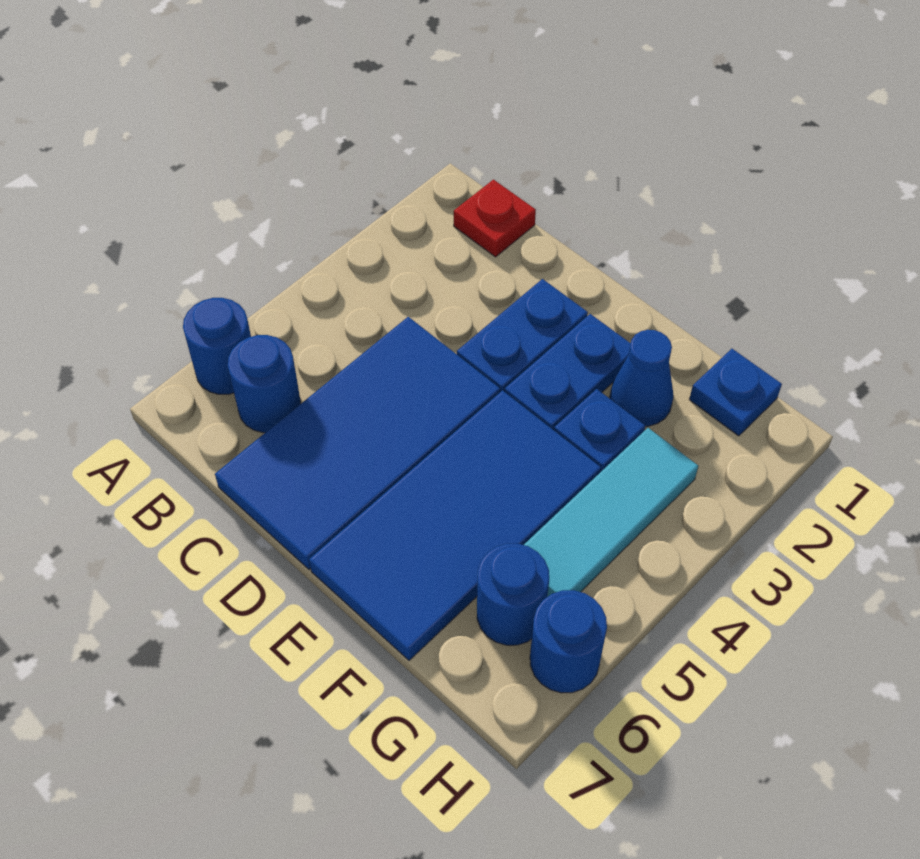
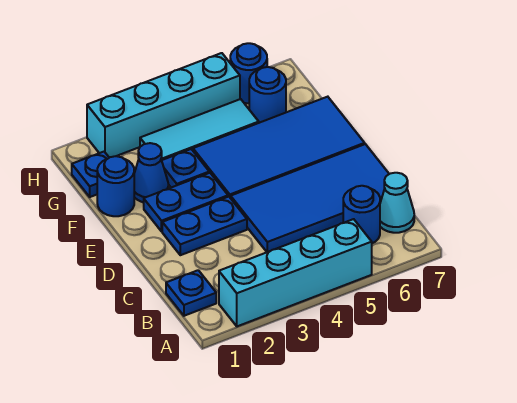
none -> cyan brick A2:A5 level 1
blue round brick A6 level 1 -> blue round brick F1 level 1
red plate B1 level 1 -> blue plate B1 level 1
none -> cyan cone B7 level 1
none -> cyan brick H2:H5 level 1

